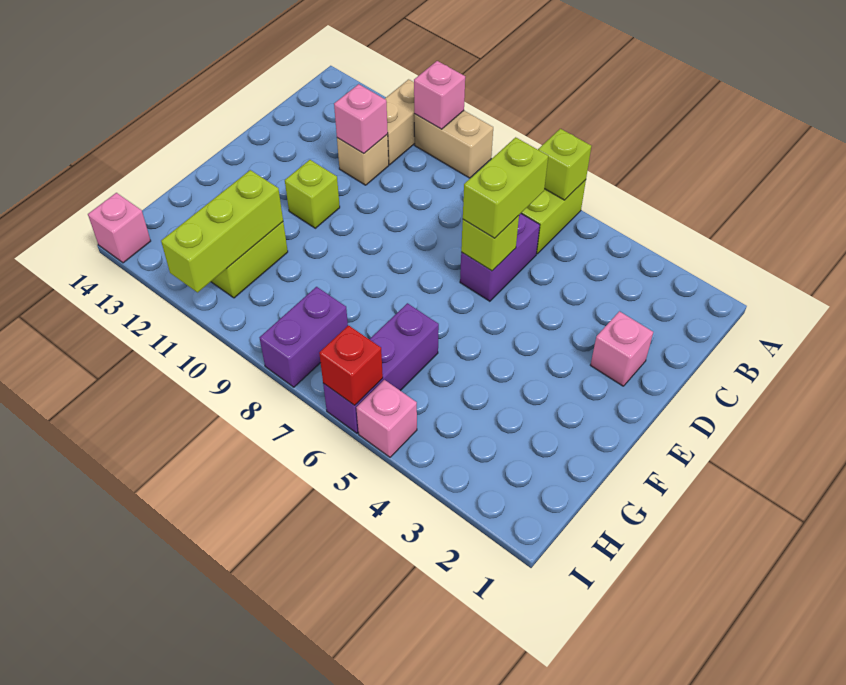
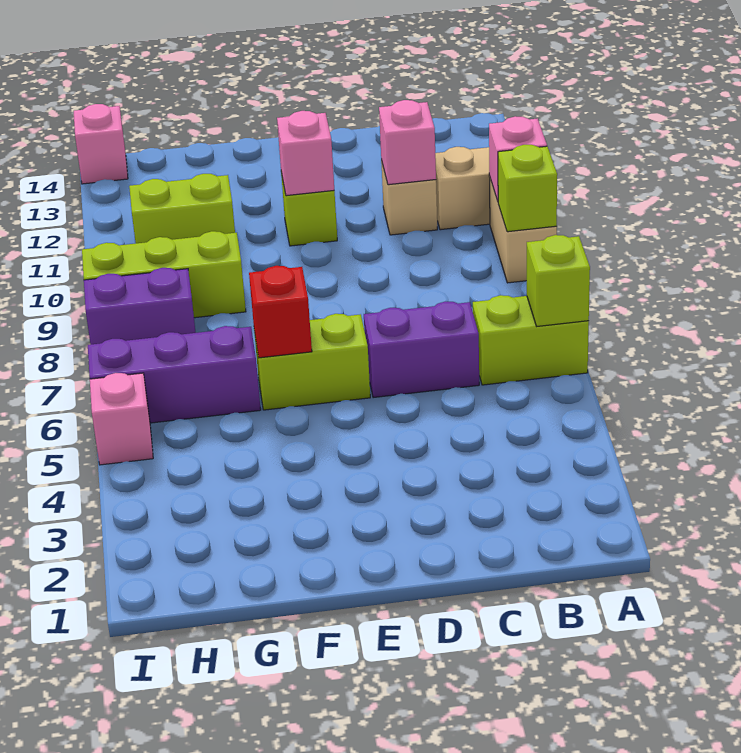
lime brick C6:D6 level 3 -> lime brick E6:F6 level 1
pink brick D2 level 1 -> pink brick E11 level 2
lime brick D6 level 2 -> lime brick A9 level 2
lime brick G11:I11 level 2 -> lime brick G9:I9 level 1
red brick I6 level 2 -> red brick F6 level 2

